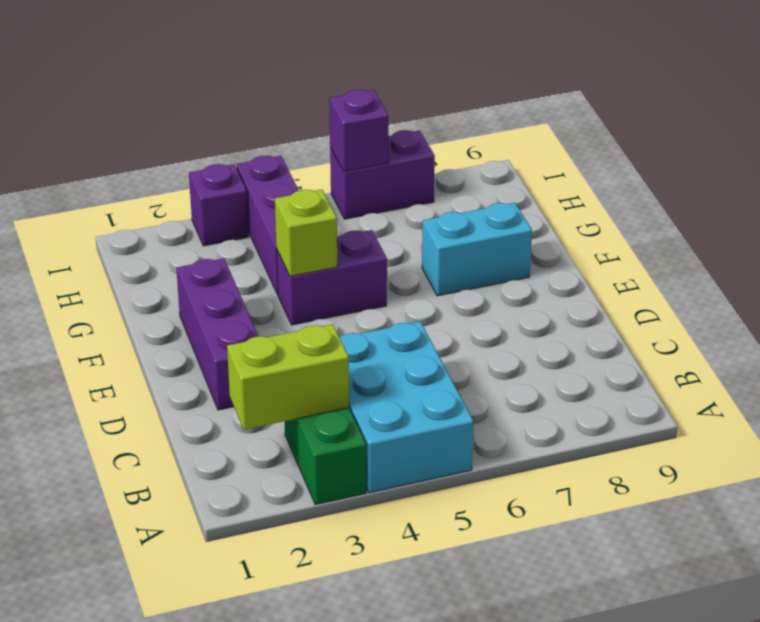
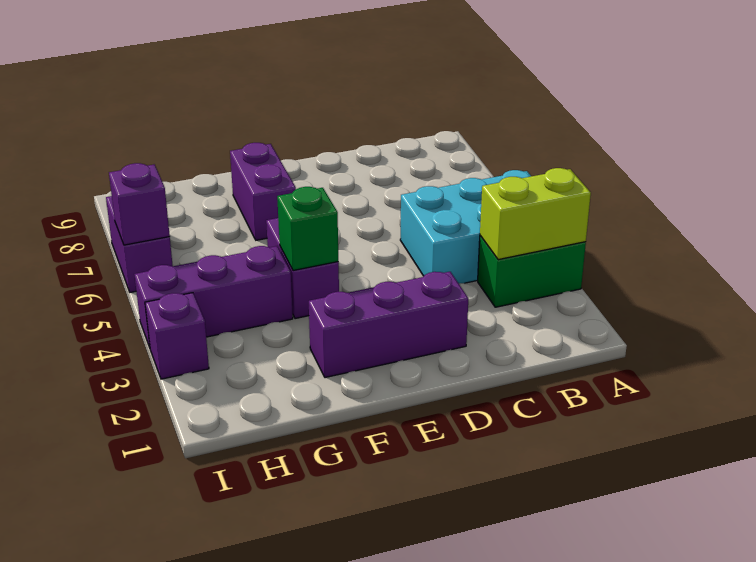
lime brick B2:B3 level 2 -> lime brick A3:B3 level 2
lime brick F4 level 2 -> green brick F4 level 2
cyan brick F7:F8 level 1 -> purple brick F7:F8 level 1

